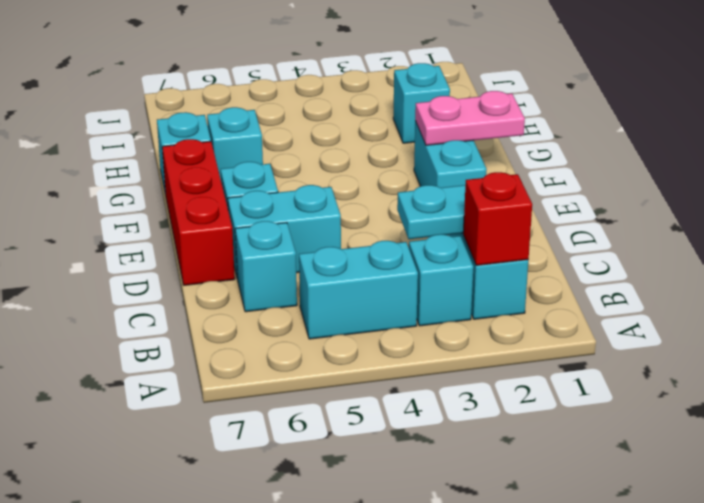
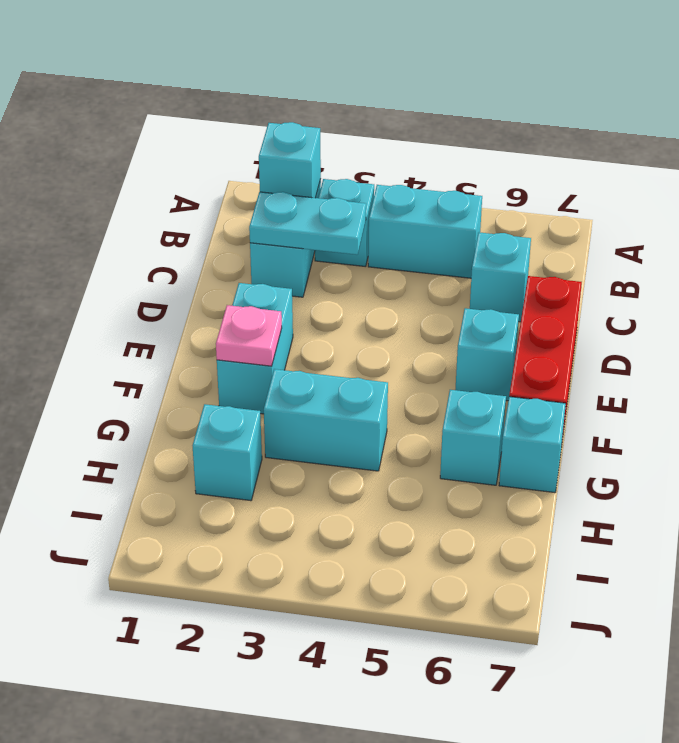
red brick B2 level 2 -> cyan brick B2 level 2
cyan brick D5:D6 level 1 -> cyan brick G3:G4 level 1
pink plate F1:F2 level 2 -> pink plate F2 level 2

